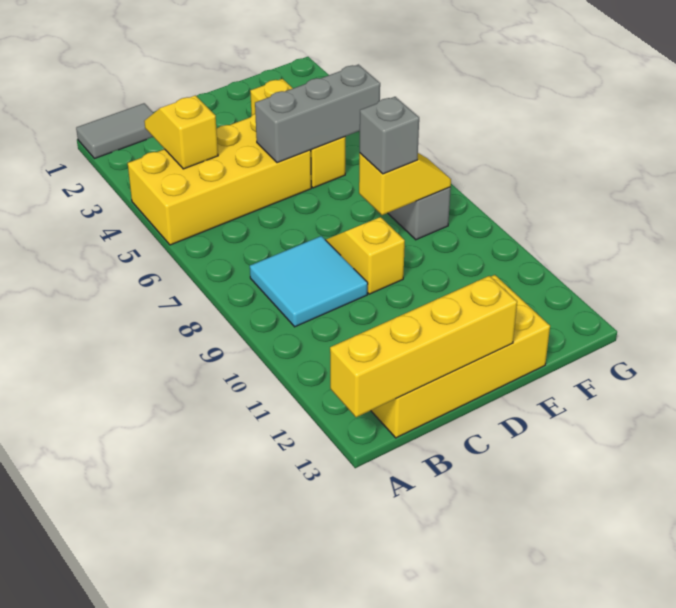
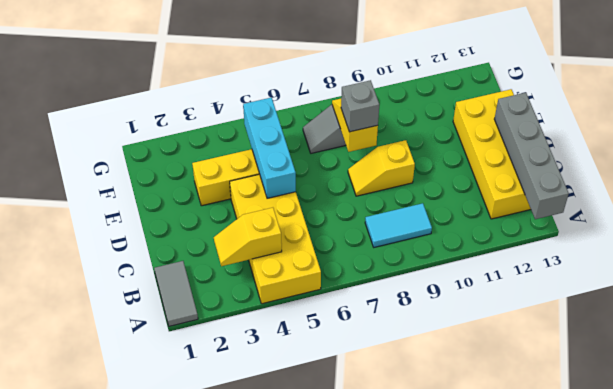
yellow brick A13:D13 level 2 -> grey brick A13:D13 level 2
cyan tile B8:C9 level 1 -> cyan tile B8:B9 level 1
grey brick D5:F5 level 2 -> cyan brick D5:F5 level 2

